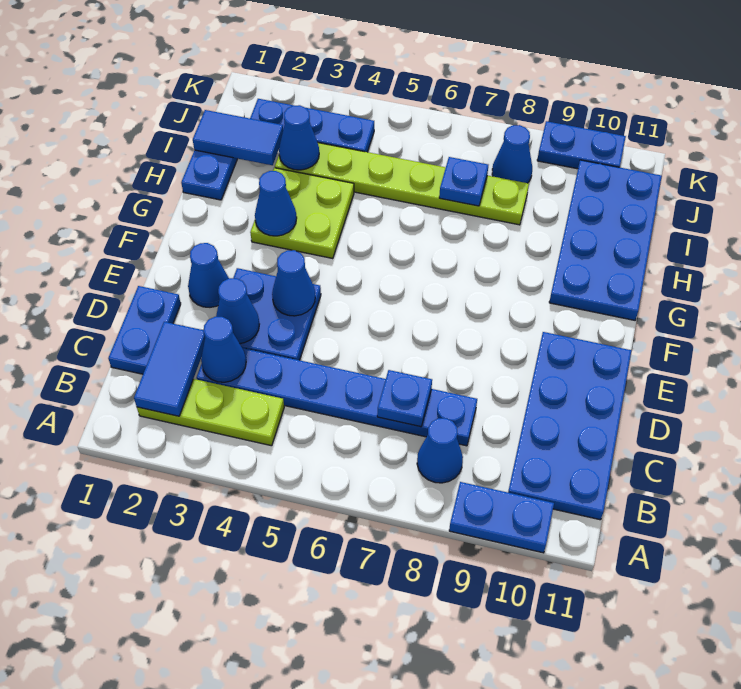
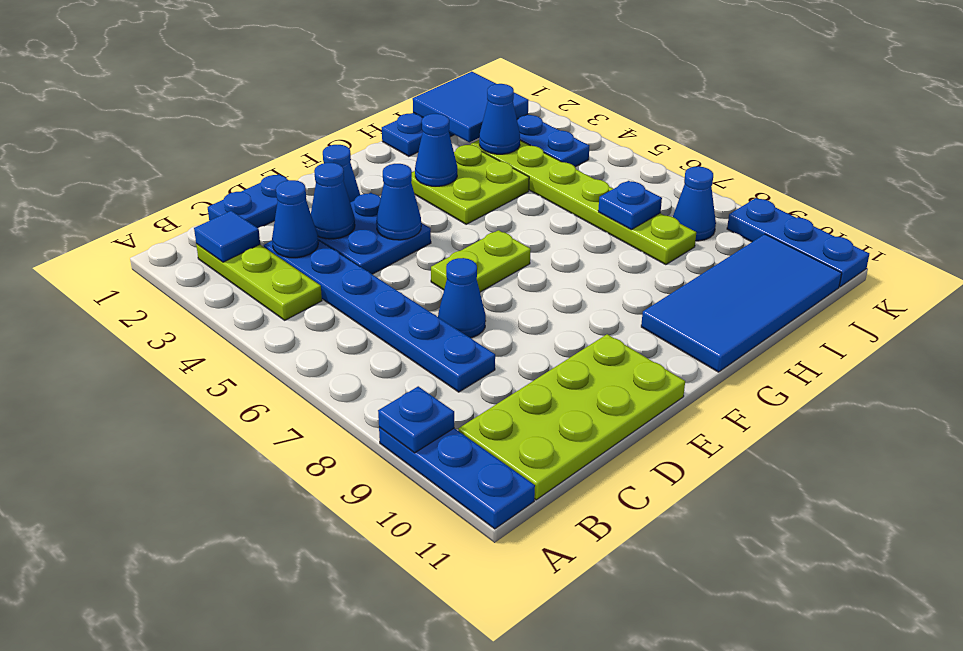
blue plate A9:A10 level 1 -> blue plate A9:A11 level 1
blue tile B2:C2 level 2 -> blue tile B2 level 2
blue cone B8 level 1 -> blue cone D7 level 1
blue plate B10:E11 level 1 -> lime plate B10:E11 level 1
blue plate C7 level 2 -> blue plate A9 level 2
none -> lime plate E6:F6 level 1
blue plate G10:J11 level 1 -> blue tile G10:J11 level 1
blue tile I1:I2 level 2 -> blue tile I1:J2 level 2
blue plate K9:K10 level 1 -> blue plate K9:K11 level 1

